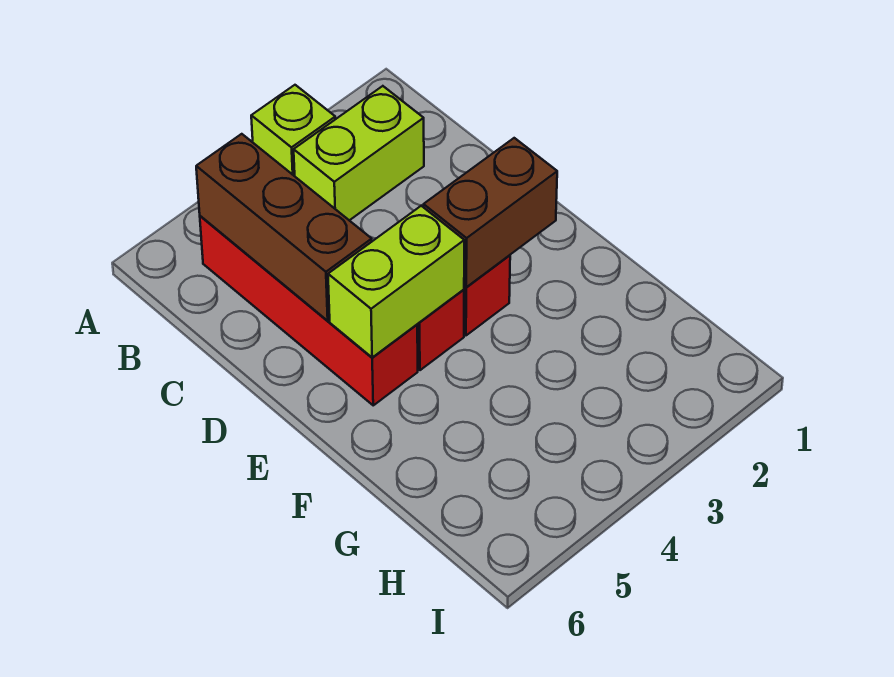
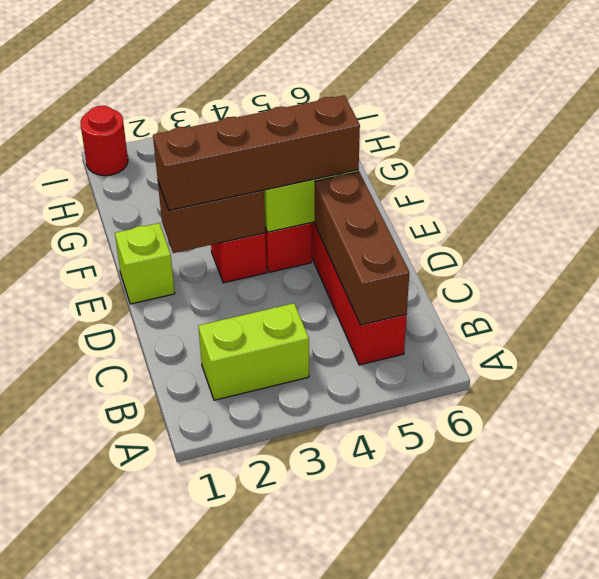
lime brick A3 level 1 -> lime brick E1 level 1
none -> brown brick E2:E5 level 3
none -> red round brick I1 level 1

